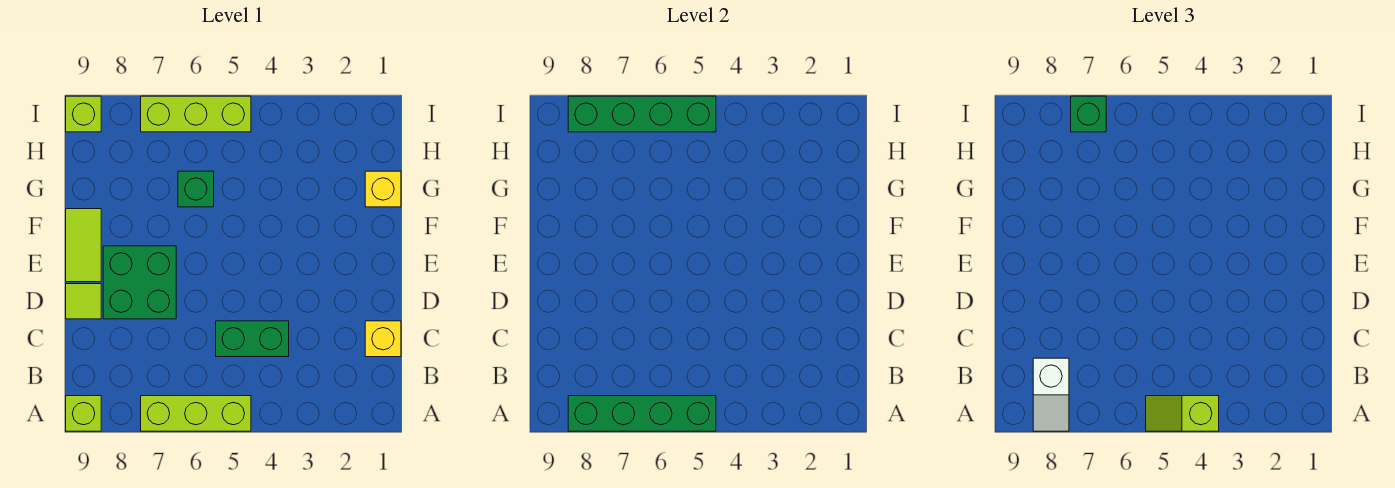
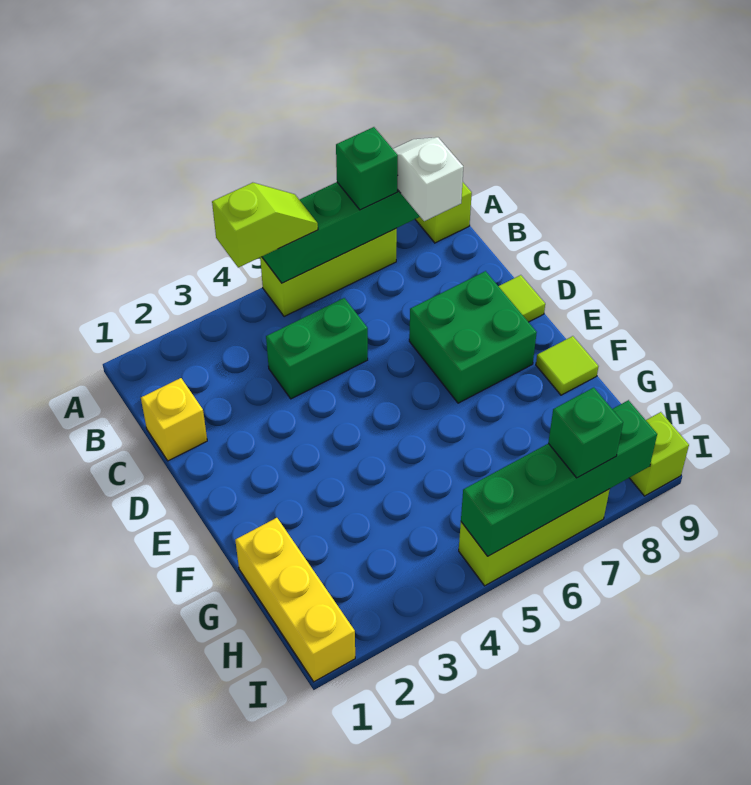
lime tile E9:F9 level 1 -> lime tile F9 level 1
yellow brick G1 level 1 -> yellow brick G1:I1 level 1
green brick G6 level 1 -> green brick A7 level 3

